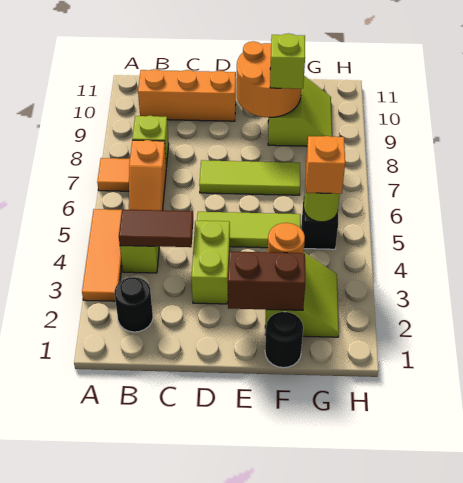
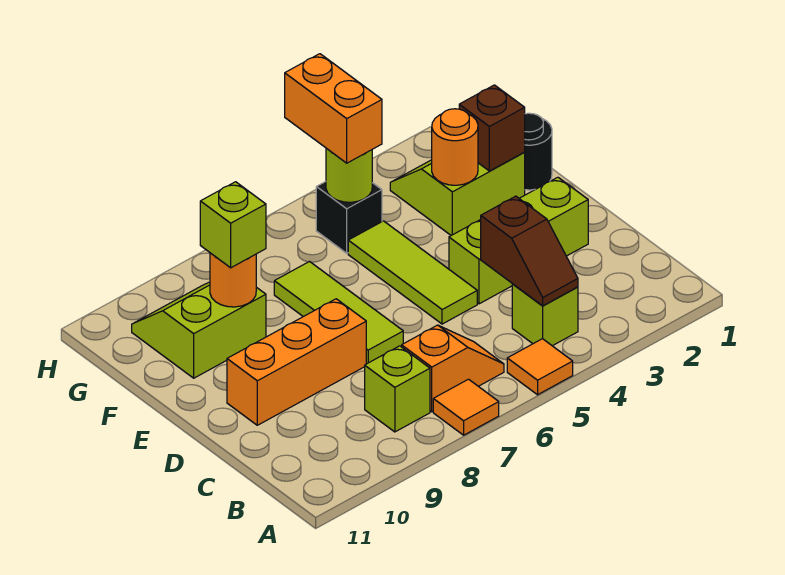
orange tile A3:A5 level 1 -> orange tile A5 level 1
black round brick B2 level 1 -> none
brown tile B4:C4 level 2 -> brown slope B4:C4 level 2 top C
orange brick B10:D10 level 1 -> orange brick D8:D10 level 1
lime brick D3:D4 level 1 -> lime brick D2:D4 level 1
brown brick E2:F2 level 2 -> brown brick F2 level 2
orange round brick E9:F10 level 2 -> orange round brick F9 level 2
orange brick G5 level 3 -> orange brick G5:H5 level 3

